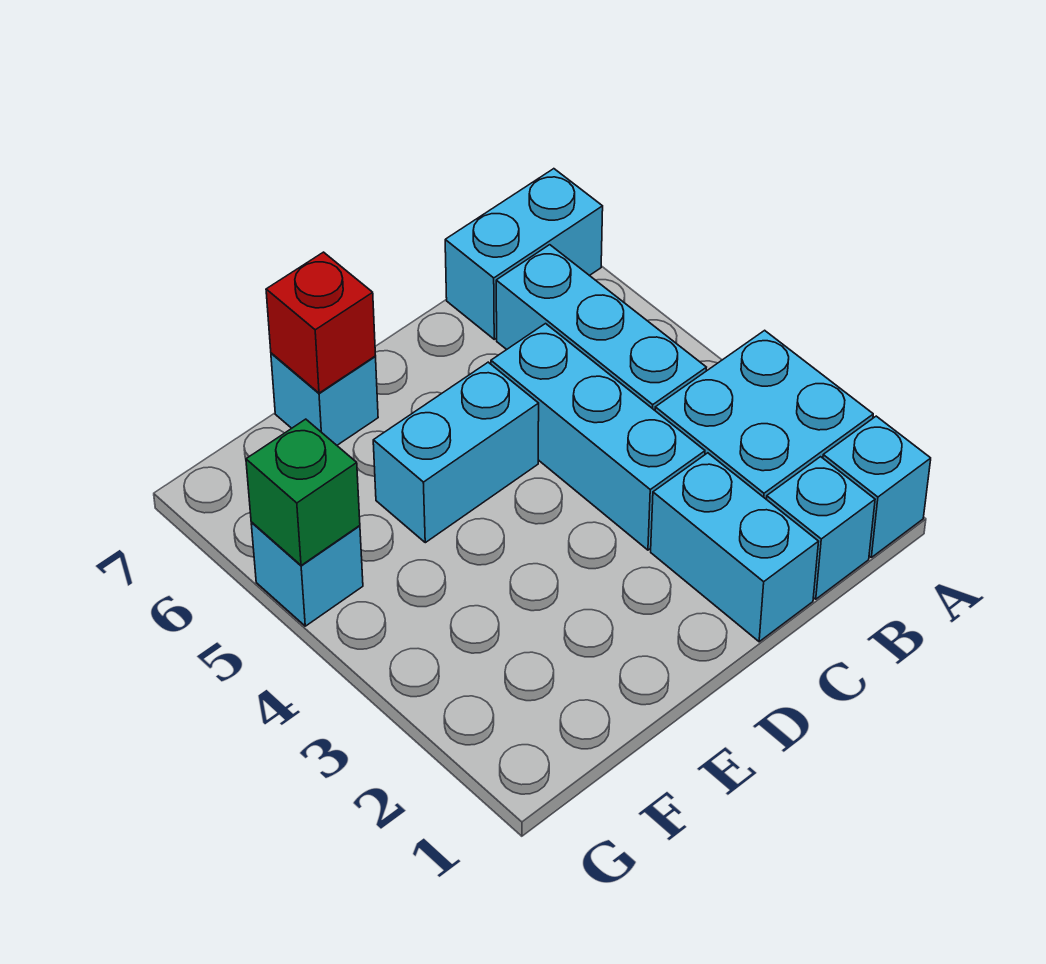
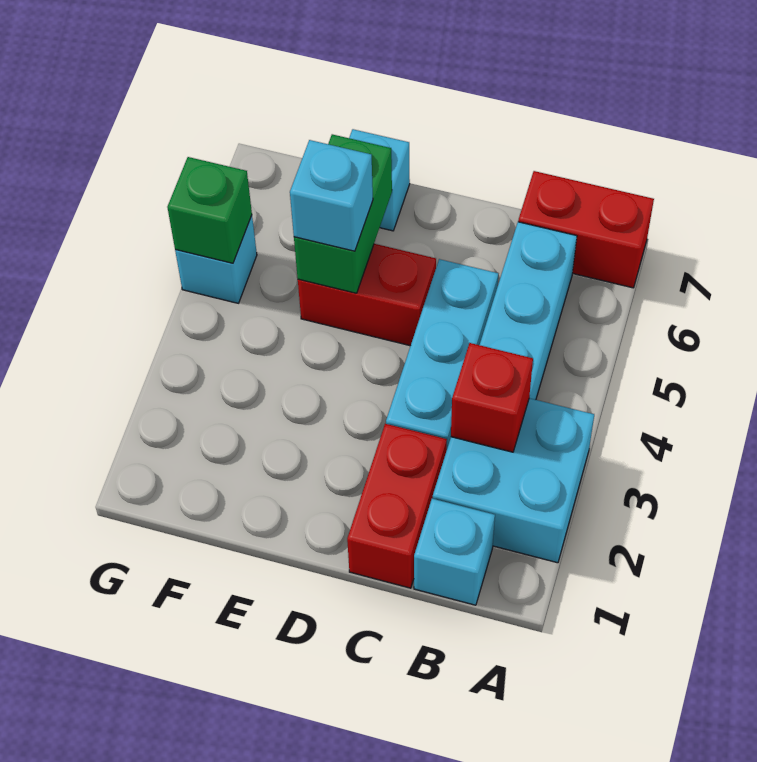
cyan brick A1 level 1 -> cyan brick E5 level 3
cyan brick A7:B7 level 1 -> red brick A7:B7 level 1
cyan brick C1:C2 level 1 -> red brick C1:C2 level 1
cyan brick D5:E5 level 1 -> red brick D5:E5 level 1
none -> green brick E5:E6 level 2
red brick E7 level 2 -> red brick B3 level 2

